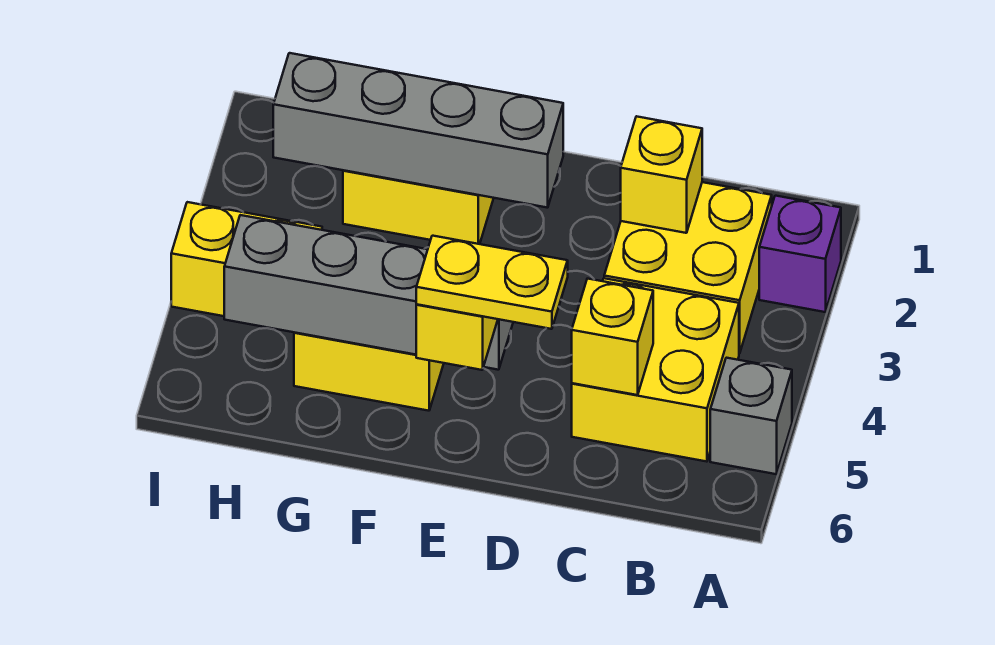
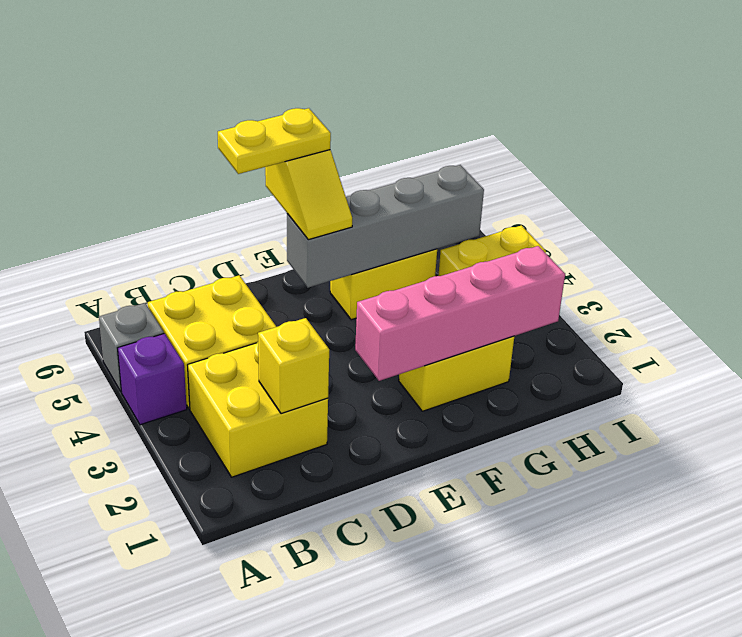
purple brick A2 level 1 -> purple brick A4 level 1
yellow brick C5 level 2 -> none
grey brick E2:H2 level 2 -> pink brick E2:H2 level 2

